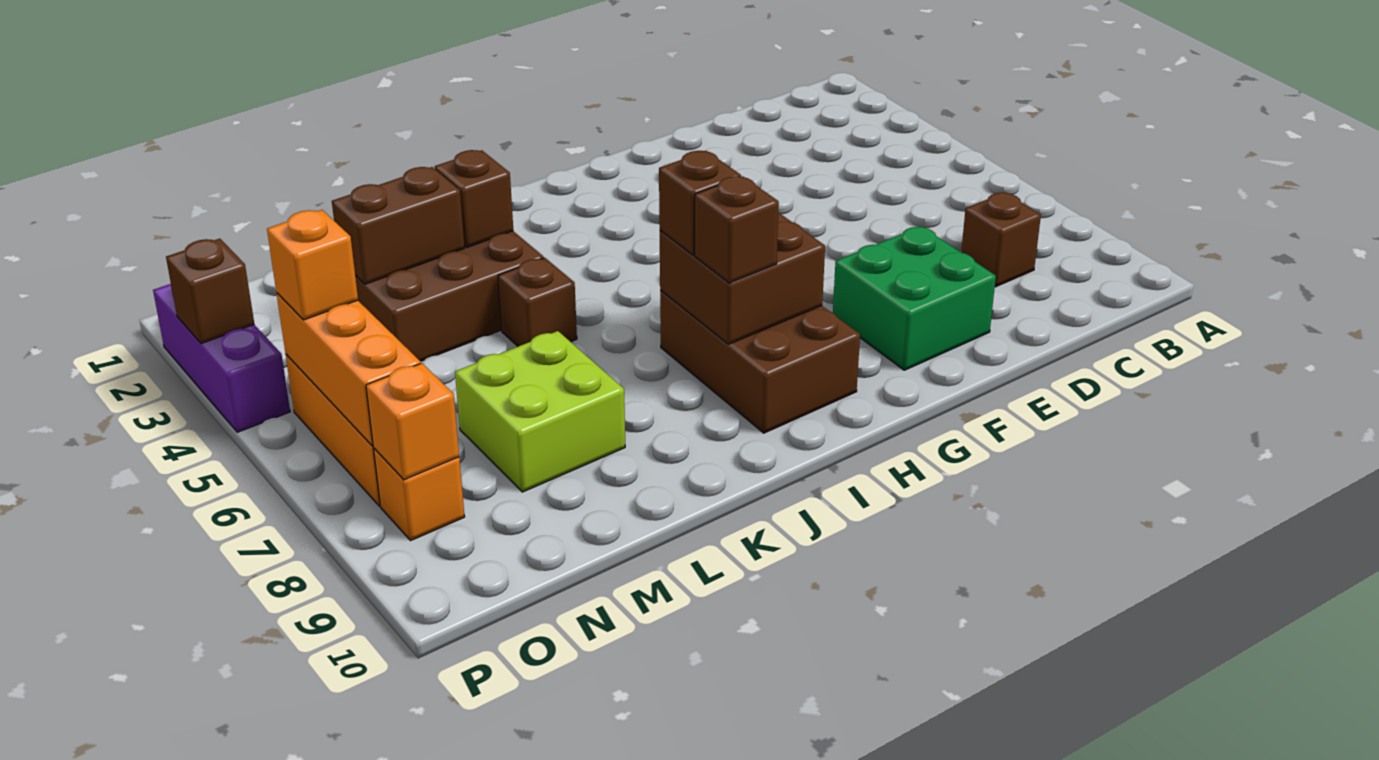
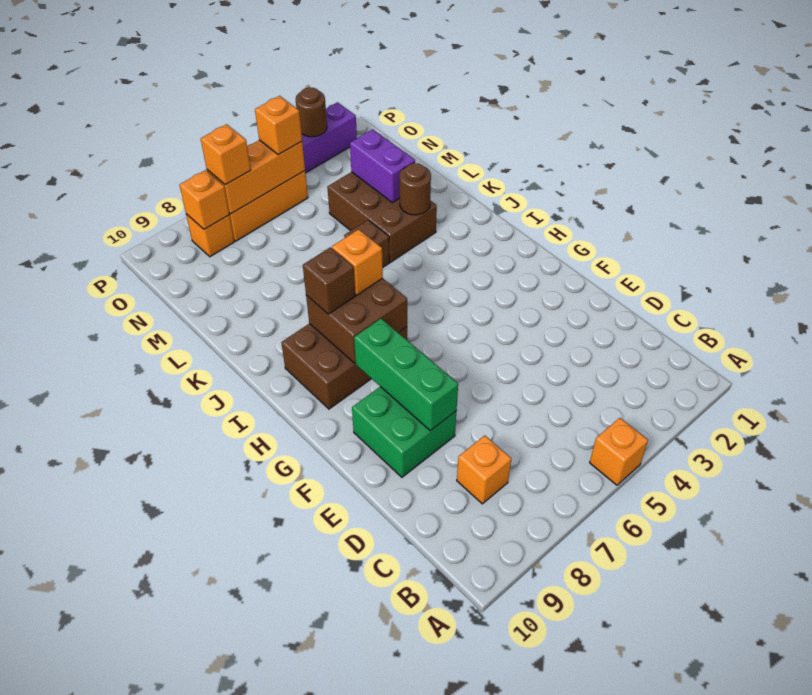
none -> orange brick A5 level 1
brown brick C8 level 1 -> orange brick C8 level 1
none -> green brick E8:G8 level 2
brown brick I7 level 3 -> orange brick I7 level 3
brown brick K3 level 2 -> brown round brick K3 level 2
brown brick L3:M3 level 2 -> purple brick L3:M3 level 2
lime brick L7:M8 level 1 -> none
none -> orange brick O7 level 3
brown brick P3 level 2 -> brown round brick P3 level 2

